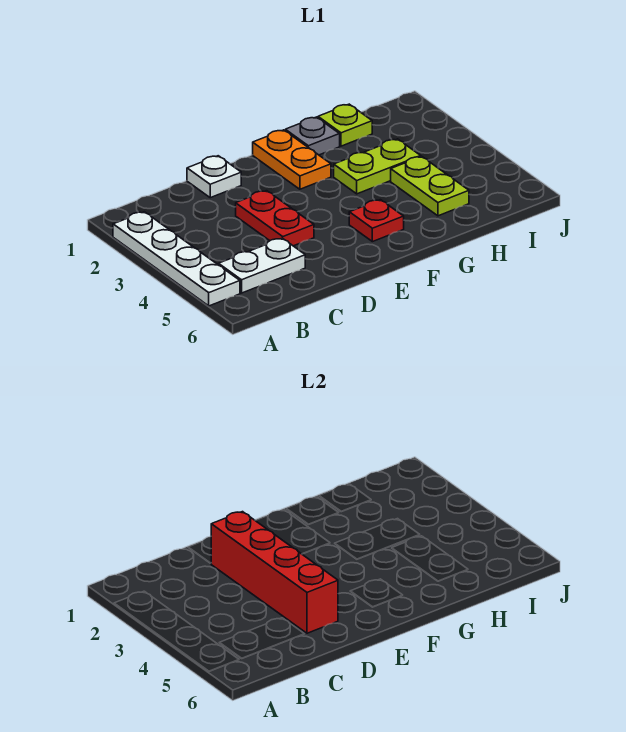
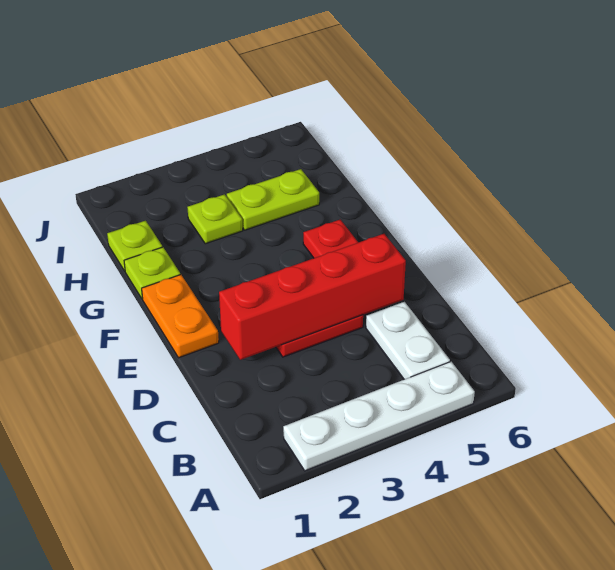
white plate D1 level 1 -> none
orange plate F1:F2 level 1 -> orange plate E1:F1 level 1
grey plate G1 level 1 -> lime plate G1 level 1
lime plate G3:H3 level 1 -> lime plate H3 level 1

